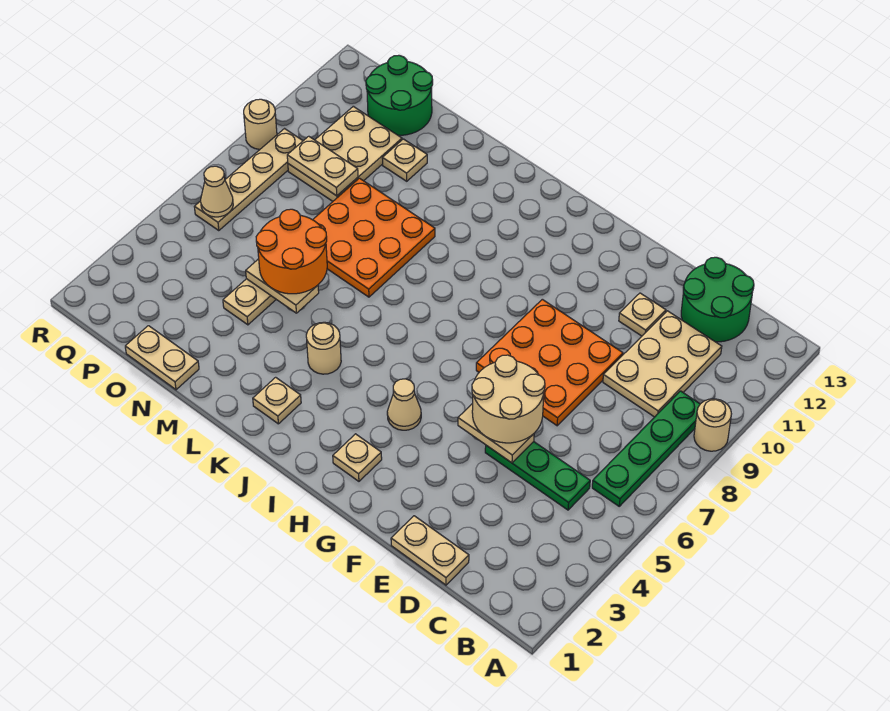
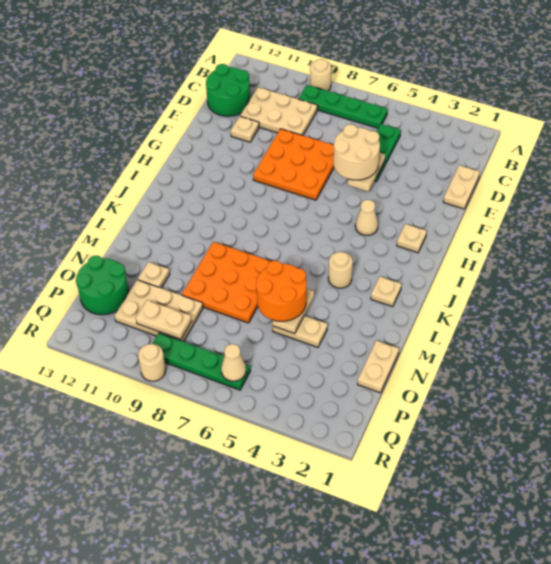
tan plate O9:P9 level 2 -> tan plate P9:P10 level 2
tan plate Q6:Q9 level 1 -> green plate Q6:Q9 level 1

